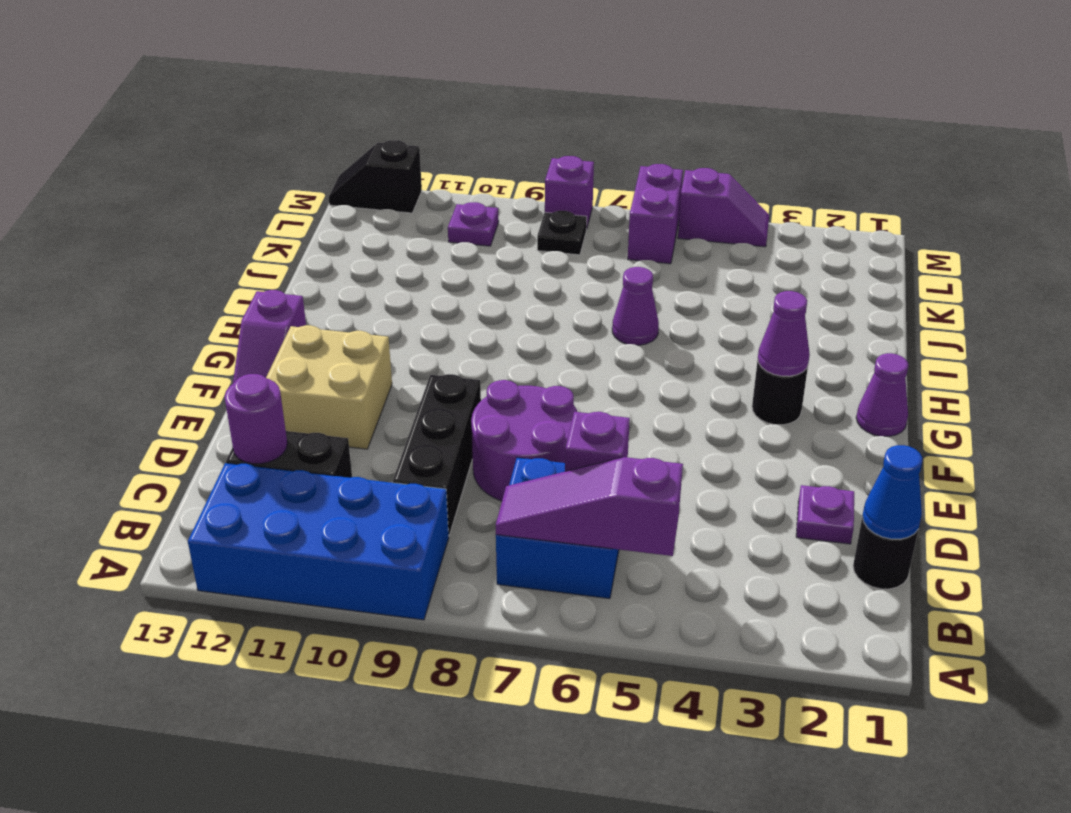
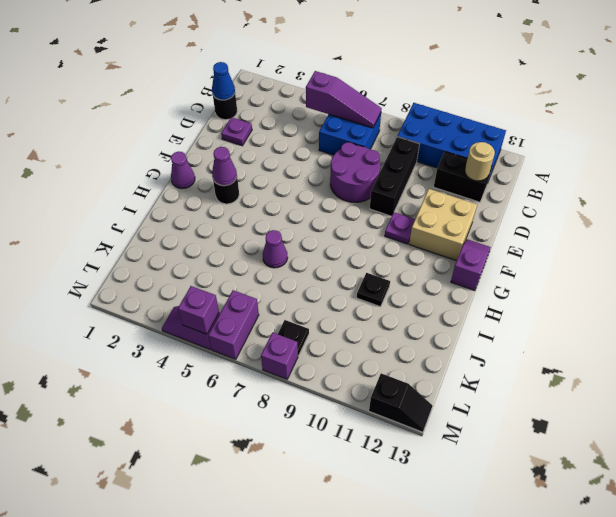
purple brick C6 level 2 -> purple brick M5 level 2
purple round brick C12 level 2 -> tan round brick C12 level 2
none -> black plate I10 level 1
purple plate L10 level 1 -> purple plate F10 level 1

